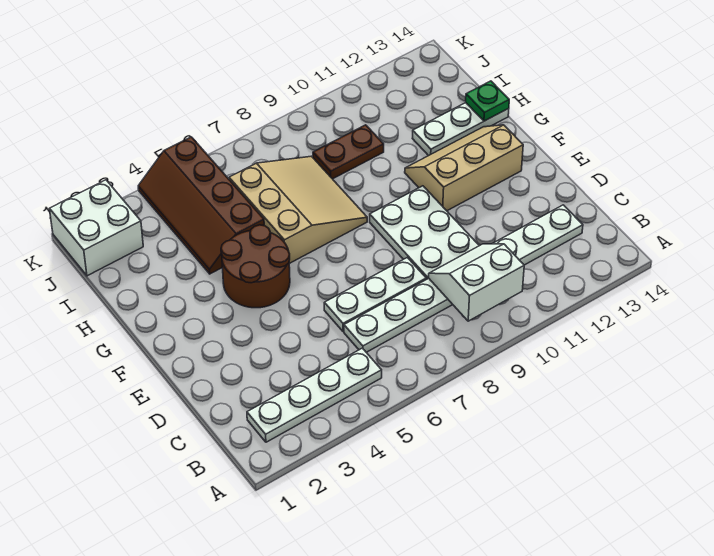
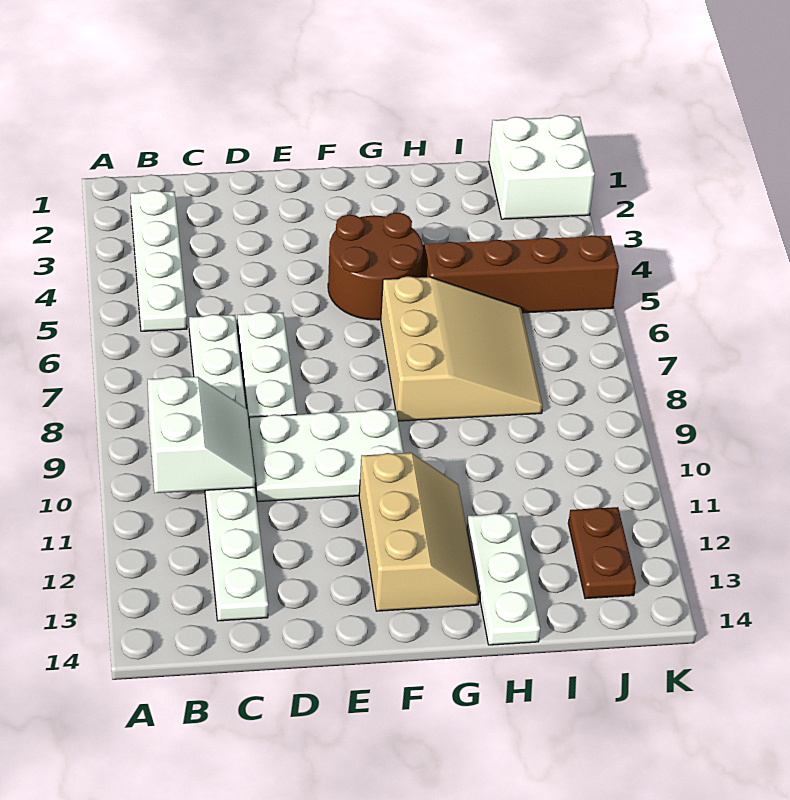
tan slope G6:I8 level 1 top 6 -> tan slope G6:I8 level 1 top G
green plate H14 level 2 -> none
brown plate I9:I10 level 1 -> brown plate J12:J13 level 1

